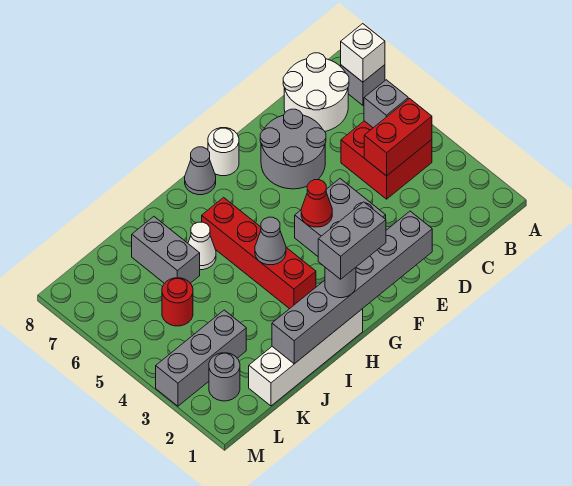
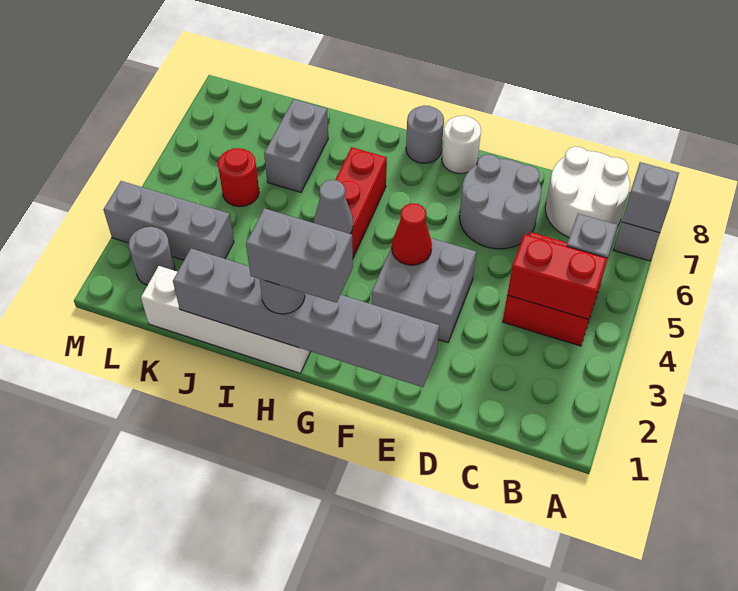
white brick A7 level 2 -> grey brick A7 level 2
grey cone G8 level 1 -> grey round brick G8 level 1
white cone I6 level 1 -> none

